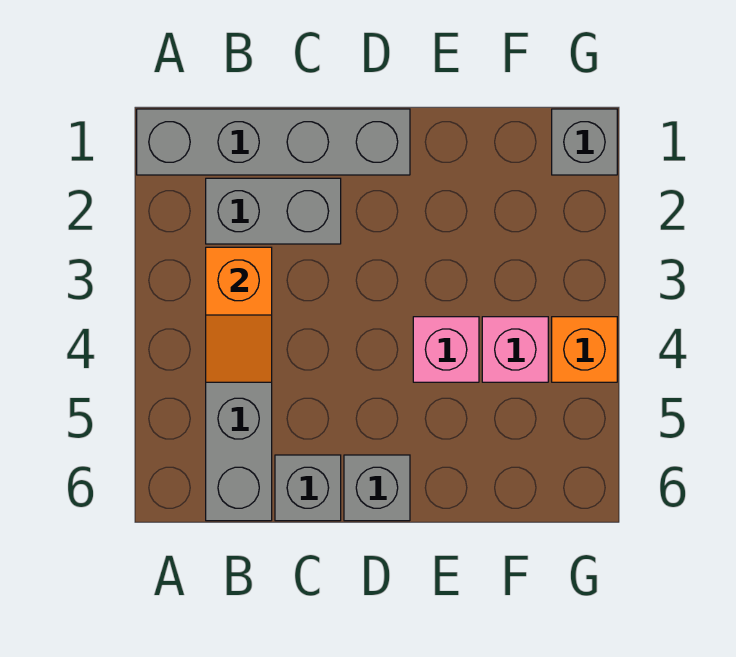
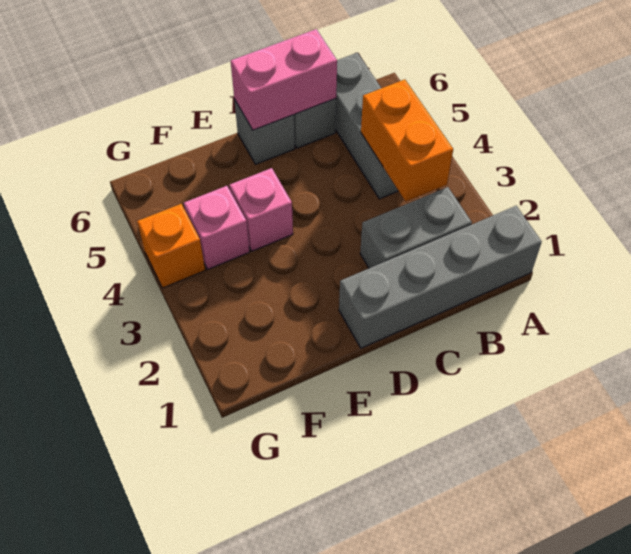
orange slope B3:B4 level 2 top 3 -> orange brick B3:B4 level 2
none -> pink brick C6:D6 level 2
grey brick G1 level 1 -> none

